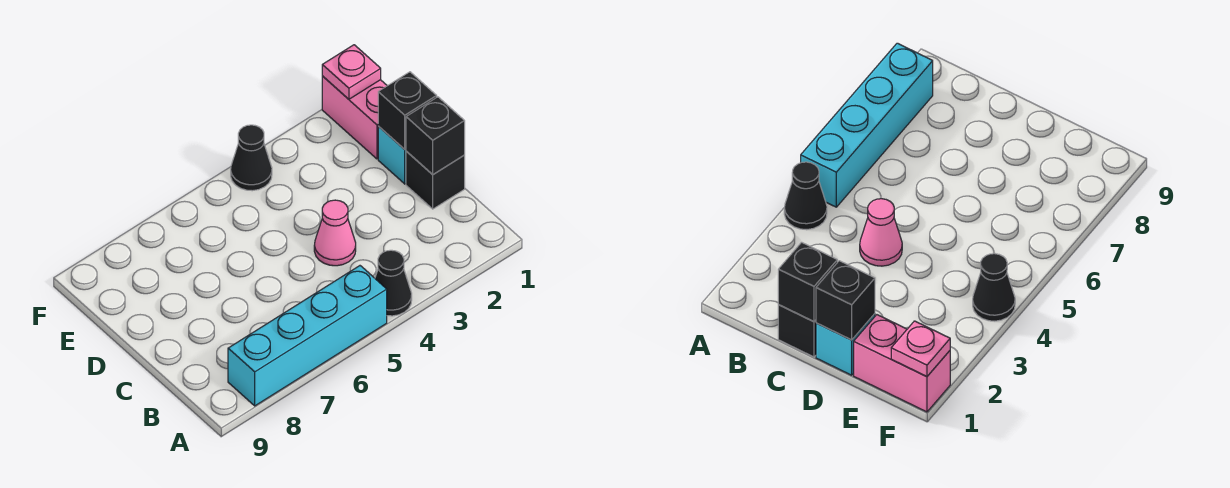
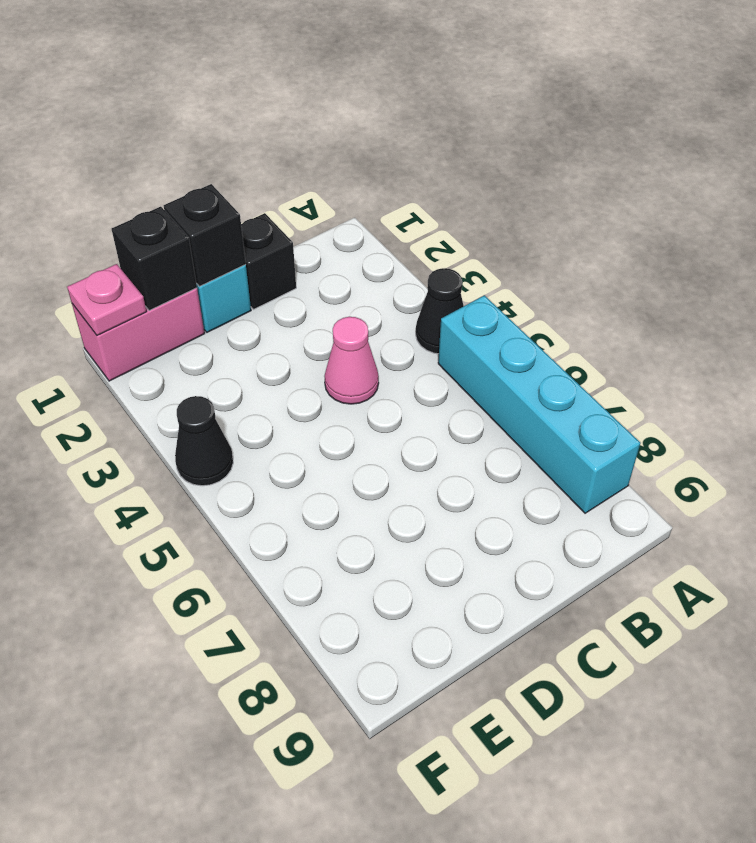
black brick C1 level 2 -> black brick E1 level 2

